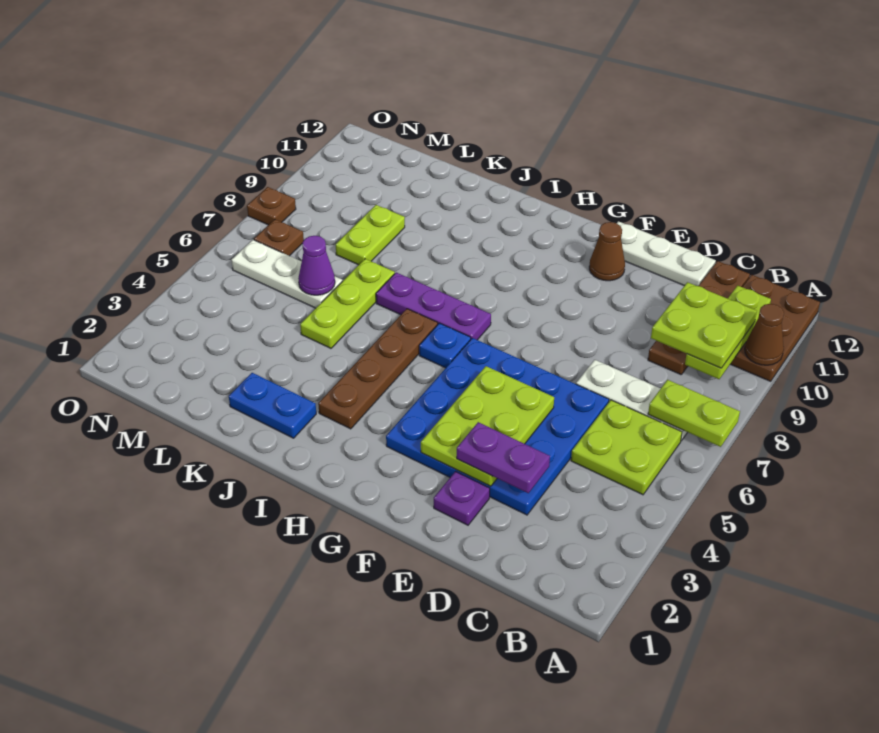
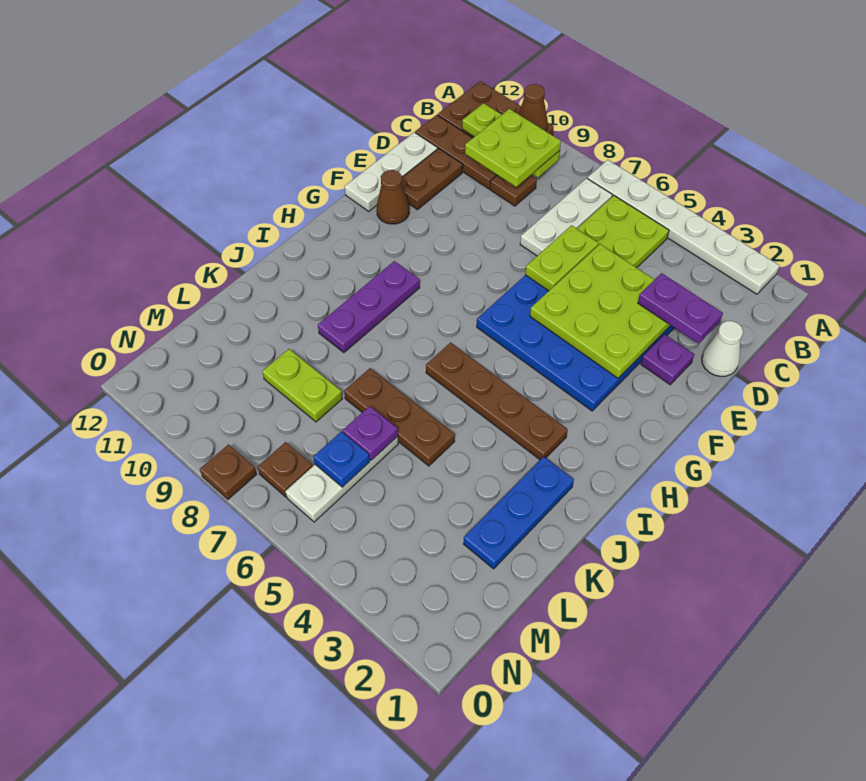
none -> white plate A2:A7 level 1
lime plate A7:B7 level 2 -> lime plate D6:E6 level 2
none -> white cone D1 level 1
purple plate D3:E3 level 3 -> purple plate D2:D3 level 3
none -> brown plate D11:E11 level 1
lime plate E3:F5 level 2 -> lime plate D3:F5 level 2
blue plate H6 level 1 -> blue plate M6 level 2
purple plate H7:J7 level 1 -> purple plate H9:J9 level 1
blue plate J2:K2 level 1 -> blue plate J2:L2 level 1
lime plate K5:K7 level 1 -> brown plate K5:K7 level 1
purple cone L6 level 2 -> purple plate L6 level 2

